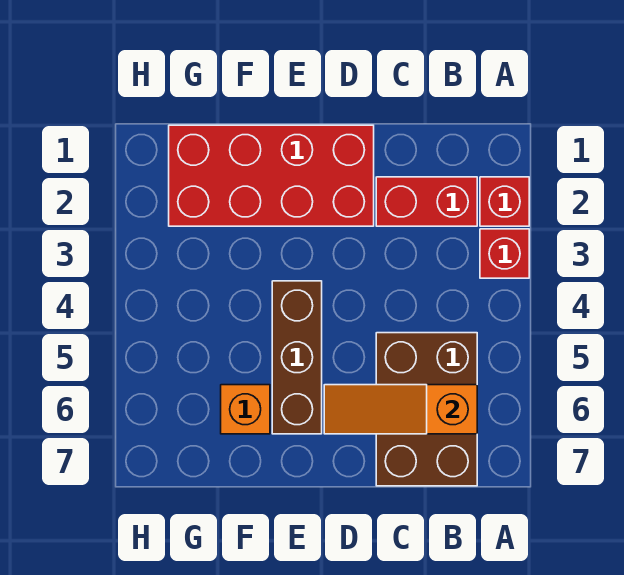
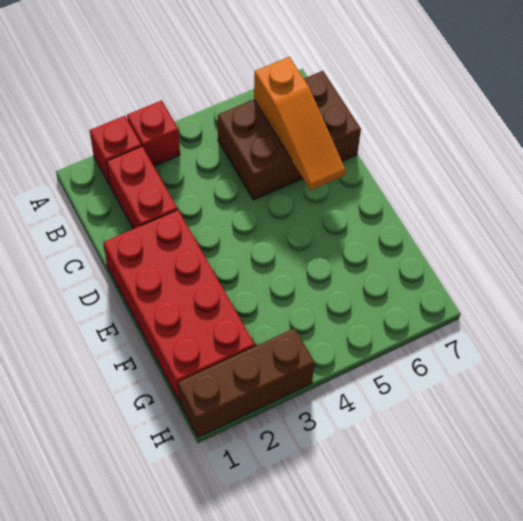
brown brick E4:E6 level 1 -> brown brick H1:H3 level 1
orange brick F6 level 1 -> none

